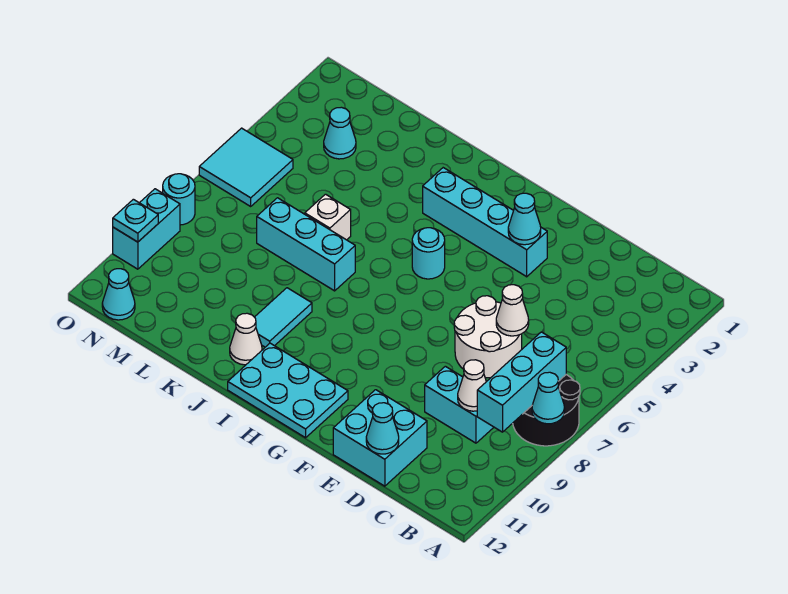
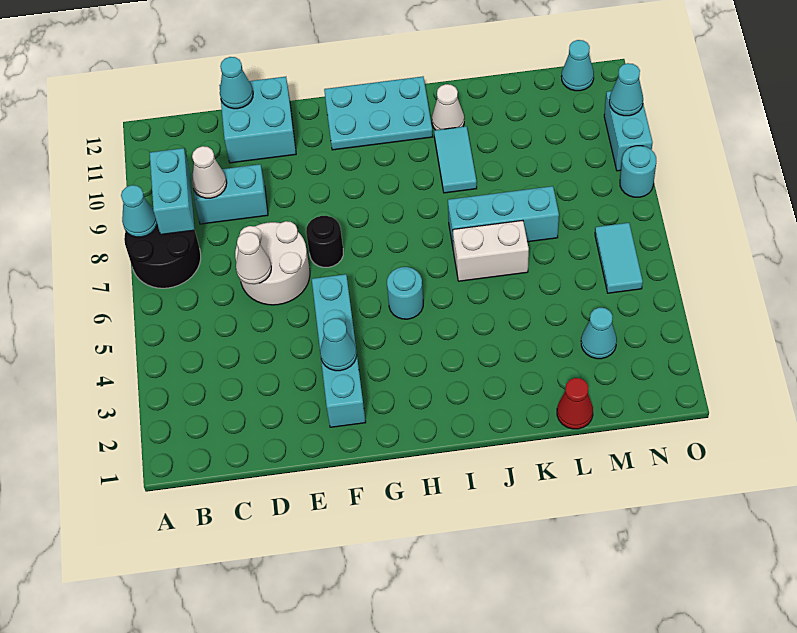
cyan brick B7:B9 level 2 -> cyan brick B8:B9 level 2
cyan brick F3:I3 level 1 -> cyan brick F2:F5 level 1
none -> black round brick F7 level 1
white brick K6 level 1 -> white brick J6:K6 level 1
none -> red cone L1 level 1
cyan tile N5:O6 level 1 -> cyan tile N5:N6 level 1
cyan plate O10 level 2 -> cyan cone O10 level 2

